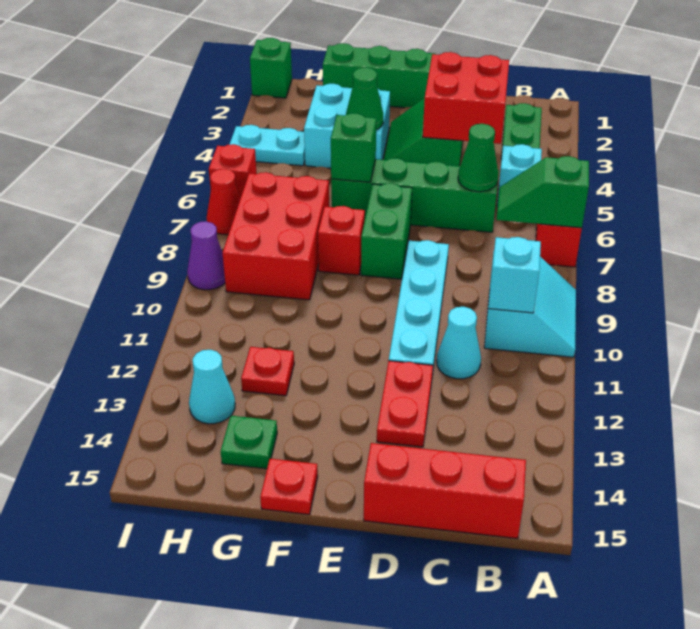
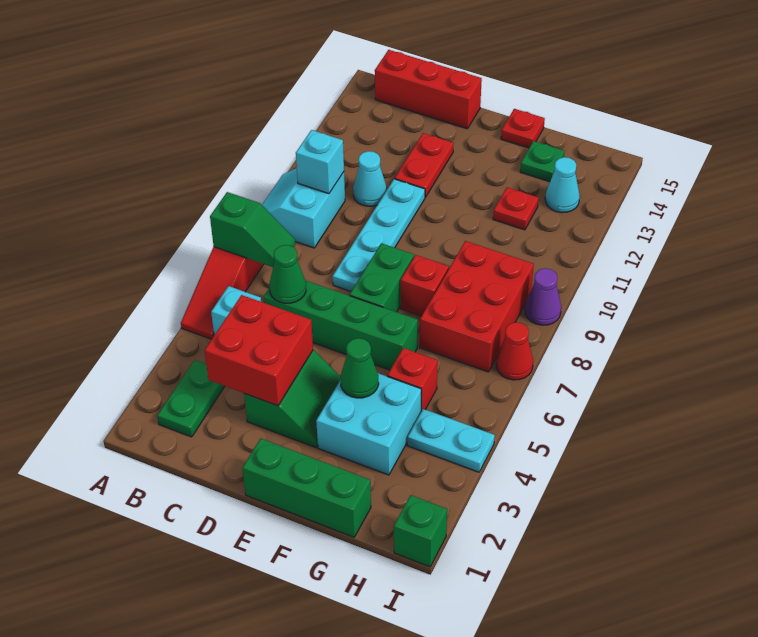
green brick F6 level 2 -> none
red brick I6 level 1 -> red brick G5 level 1

